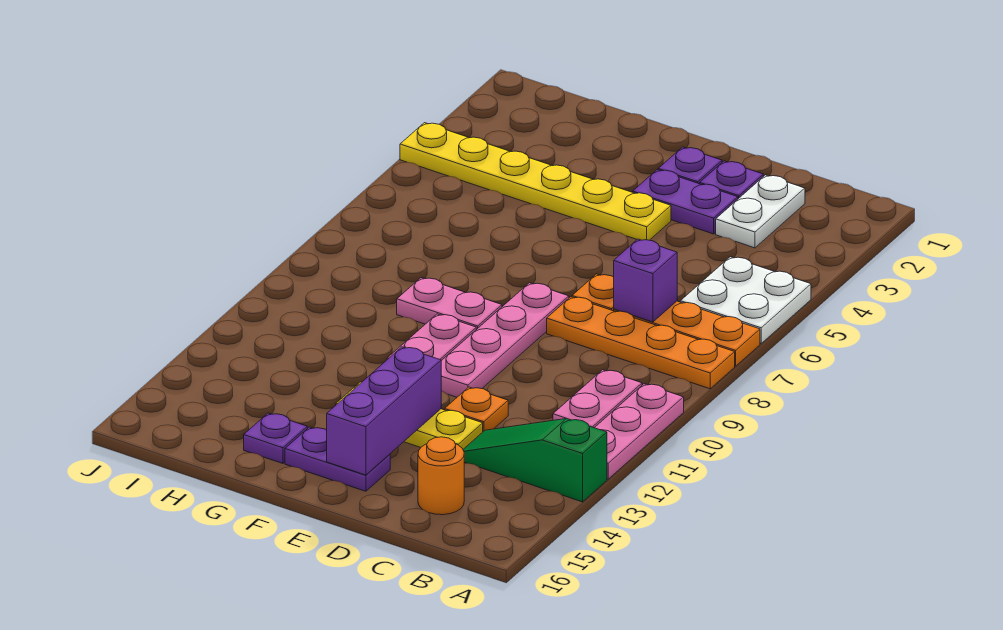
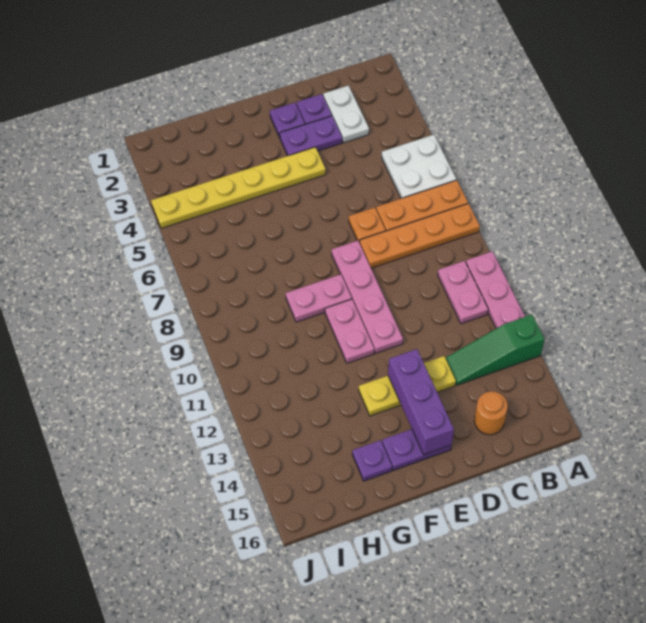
purple brick C7 level 2 -> none
orange plate D12 level 1 -> none

